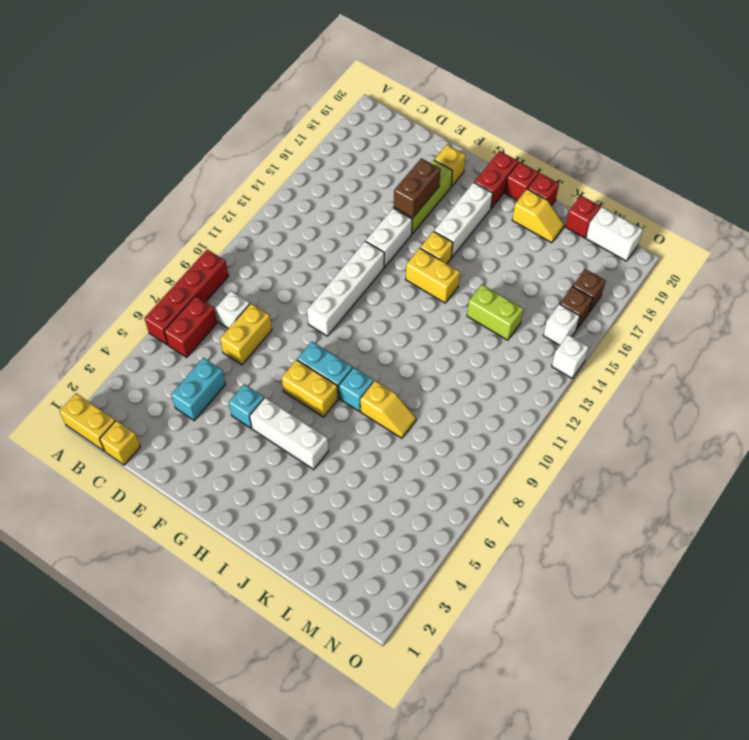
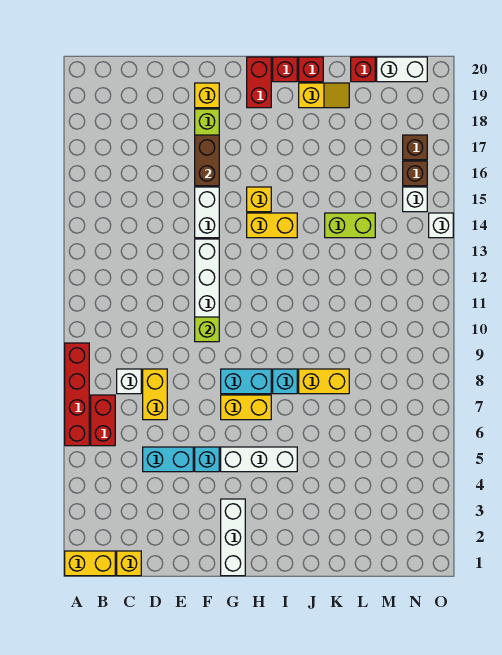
cyan brick D4:D5 level 1 -> cyan brick D5:E5 level 1
none -> lime brick F10 level 2
white brick H16:H18 level 1 -> white brick G1:G3 level 1
yellow slope J8:K8 level 1 top J -> yellow brick J8:K8 level 1

